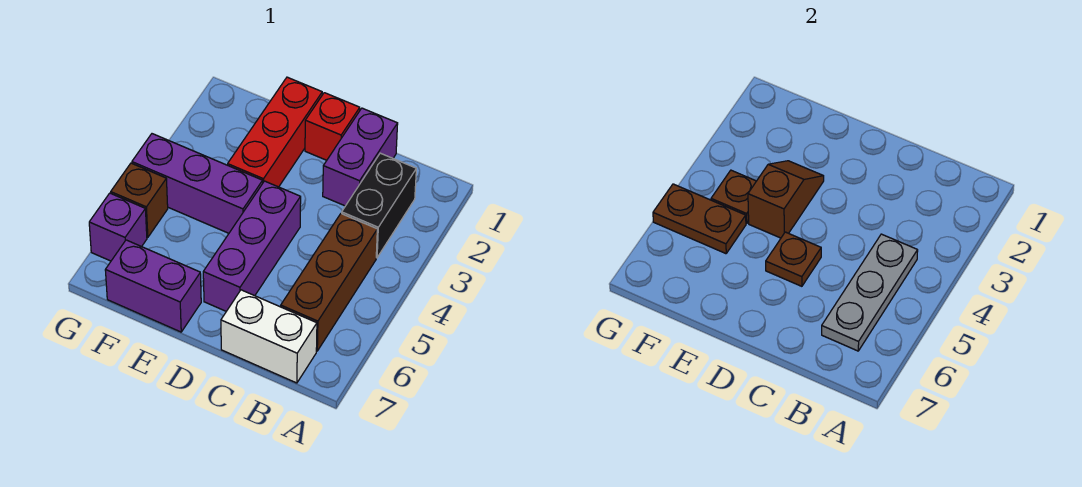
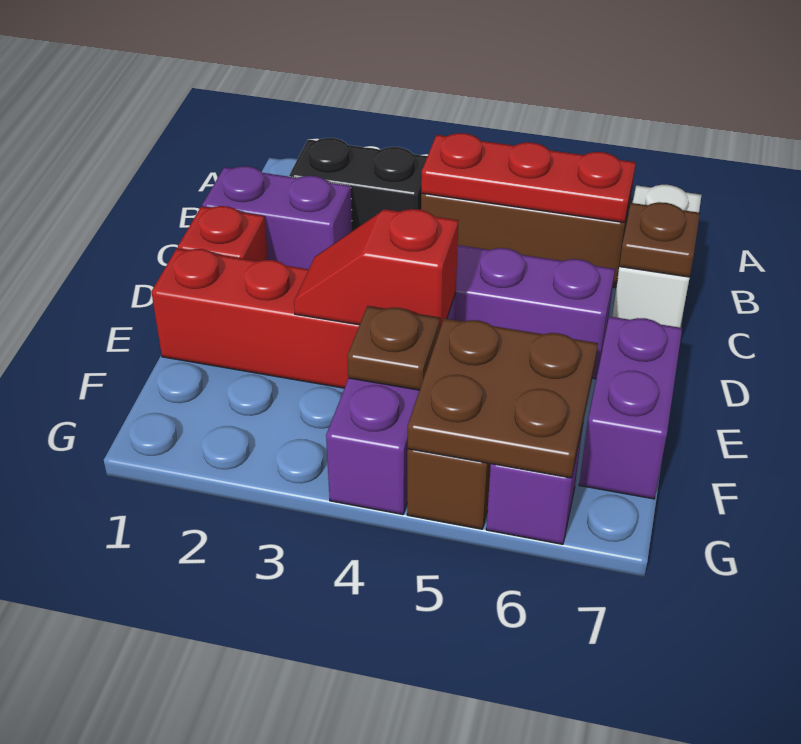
grey plate B4:B6 level 2 -> red plate B4:B6 level 2
brown plate D5 level 2 -> brown plate C7 level 2
brown slope E3:E4 level 2 top 4 -> red slope E3:E4 level 2 top 4
brown plate F5:G5 level 2 -> brown plate F5:G6 level 2

